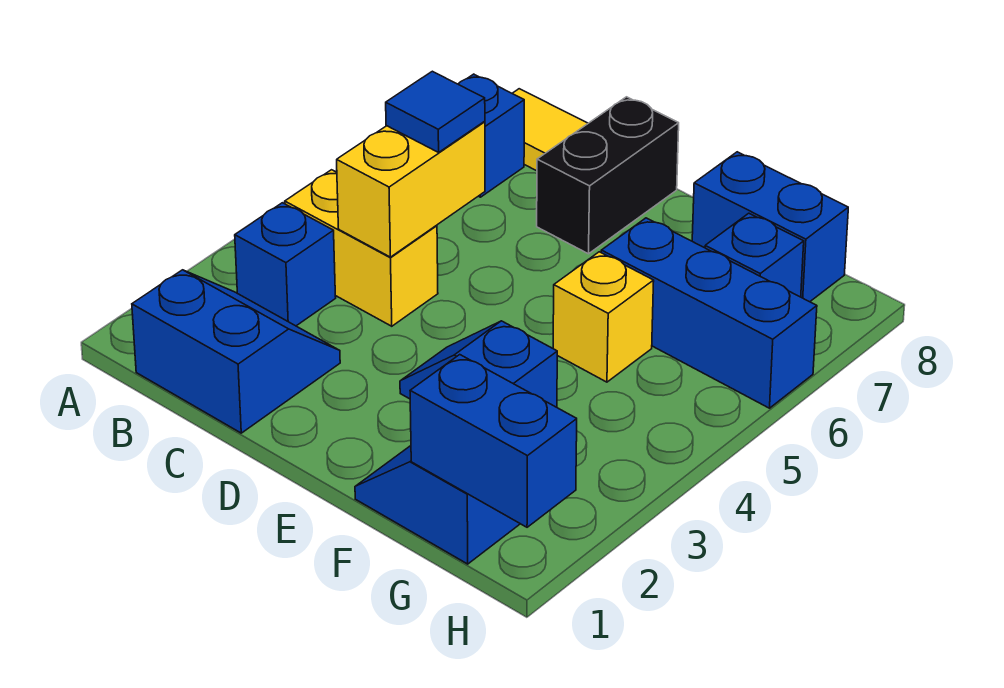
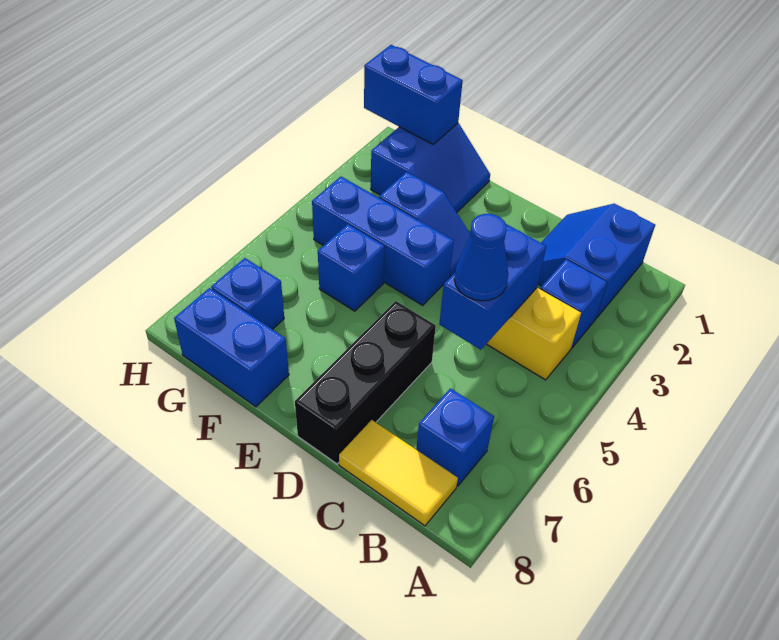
blue slope B1:C2 level 1 top 1 -> blue slope B1:C2 level 1 top B
yellow brick C4:C5 level 2 -> blue brick C4:C5 level 2
blue tile C5 level 3 -> blue cone C5 level 3
black brick D7:D8 level 1 -> black brick D6:D8 level 1
yellow brick F5 level 1 -> blue brick F5 level 1
blue brick F6:H6 level 1 -> blue brick E4:G4 level 1

